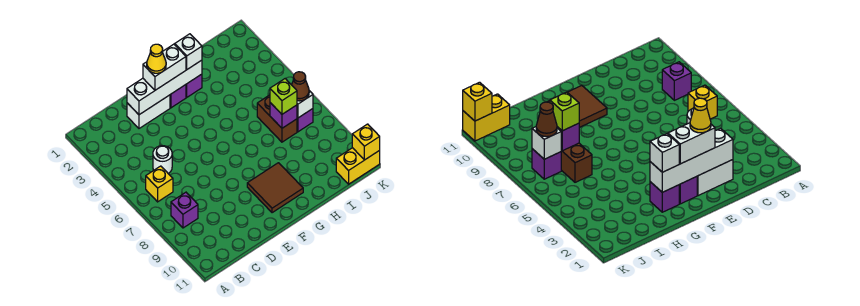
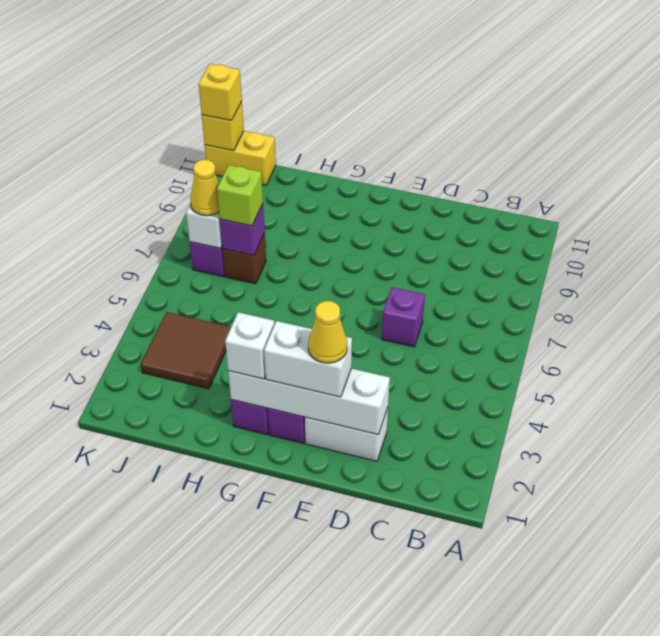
yellow brick B6 level 1 -> yellow brick K11 level 3
purple brick B8 level 1 -> purple brick D6 level 1
white round brick C5 level 1 -> none
brown tile F9:G10 level 1 -> brown tile I3:J4 level 1
brown brick I6:I7 level 1 -> brown brick I7 level 1
brown cone J7 level 3 -> yellow cone J7 level 3

